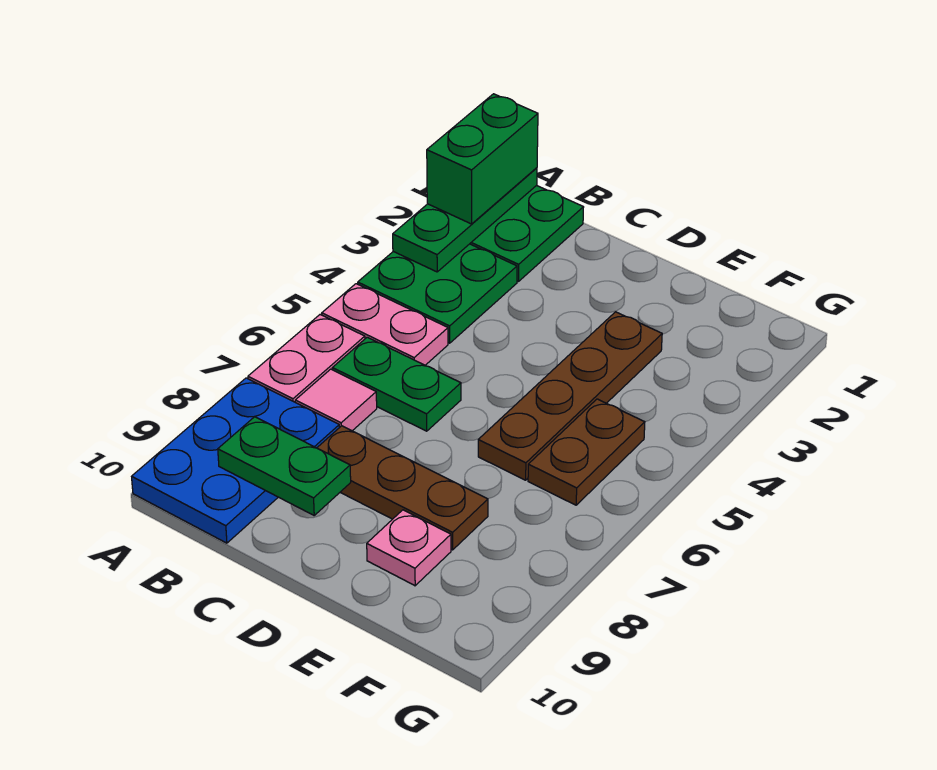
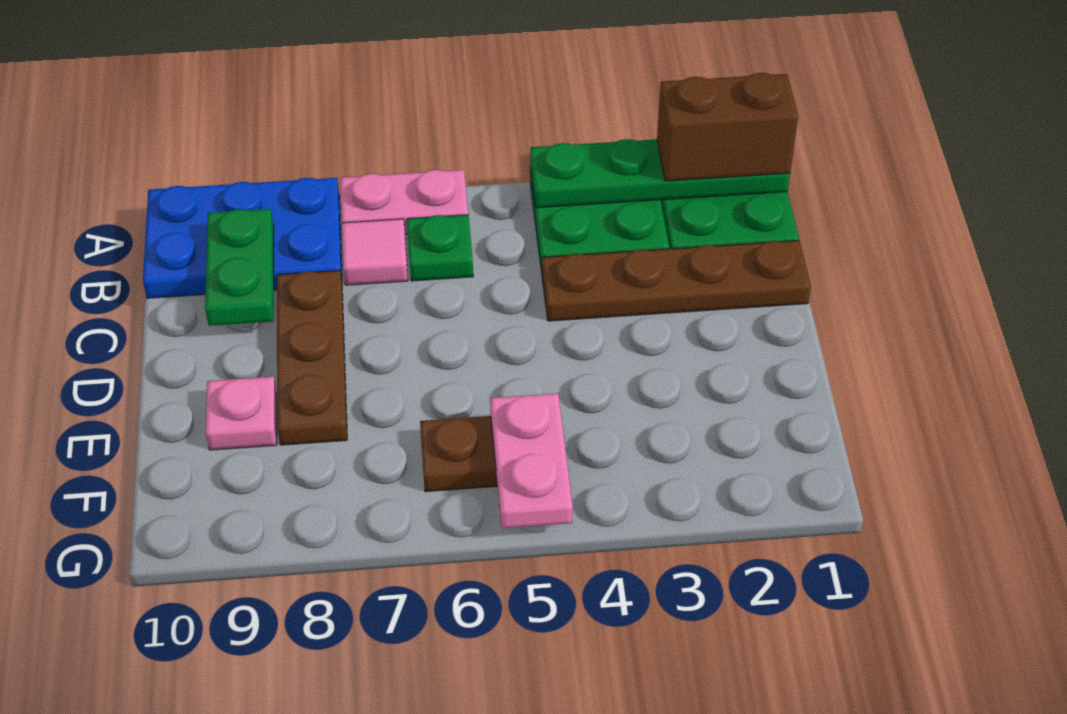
green plate A1:A3 level 2 -> green plate A1:A4 level 2
green brick A1:A2 level 3 -> brown brick A1:A2 level 3
pink plate A5:B5 level 1 -> pink plate F5:G5 level 2
green plate B6:C6 level 1 -> green plate B6 level 1
brown plate E3:E6 level 1 -> brown plate C1:C4 level 1

